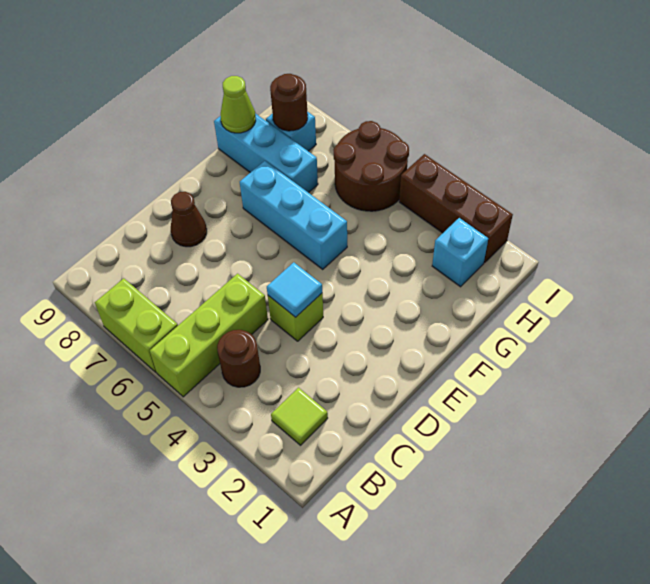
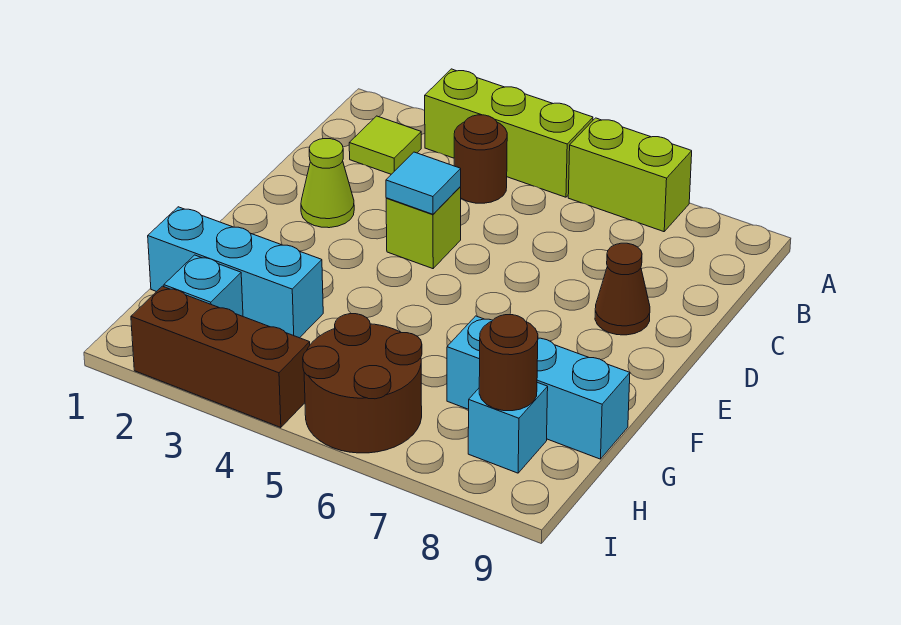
lime brick A5:C5 level 1 -> lime brick A3:A5 level 1
cyan brick F5:F7 level 1 -> cyan brick G1:G3 level 1
lime cone G9 level 2 -> lime cone D2 level 1

